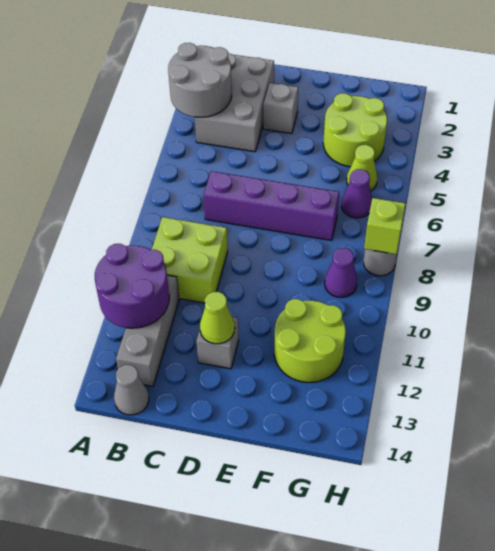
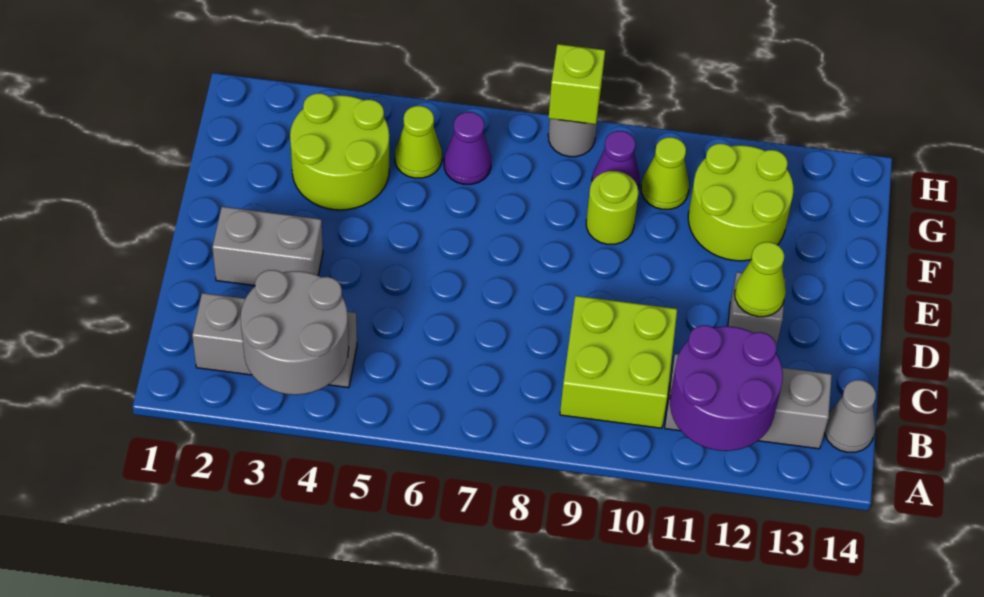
grey brick B2:C4 level 1 -> grey brick B2:B4 level 1
purple brick C7:F7 level 1 -> none
grey brick D3 level 1 -> grey brick D2:D3 level 1
none -> lime round brick F9 level 1
none -> lime cone G10 level 1

